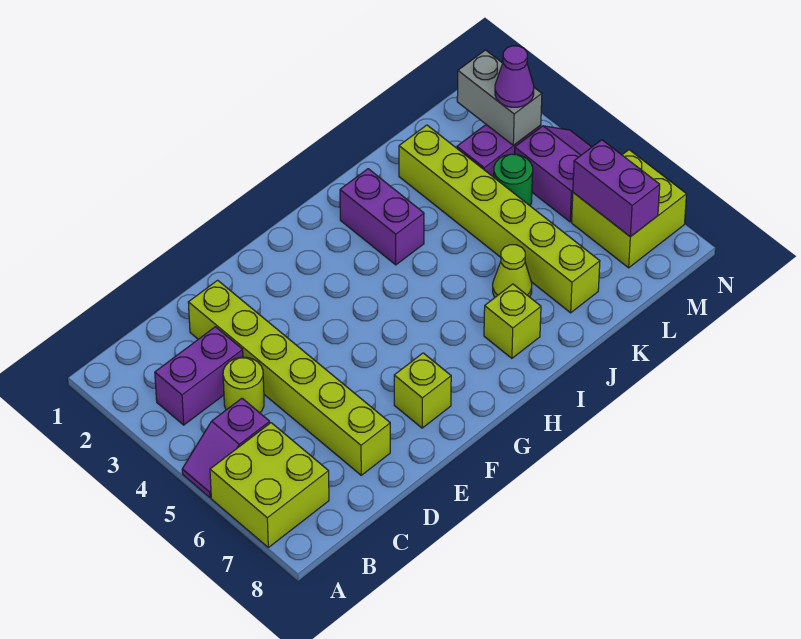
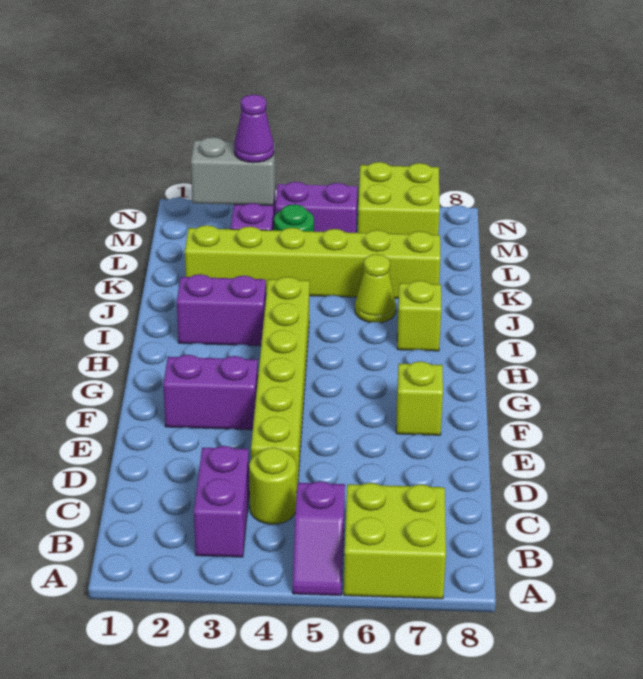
lime brick D2:D7 level 1 -> lime brick D4:I4 level 1
purple brick M6:M7 level 2 -> purple brick F2:F3 level 1

